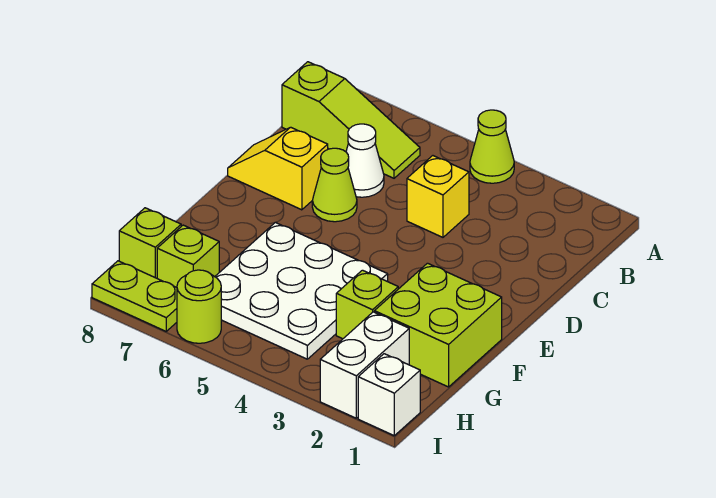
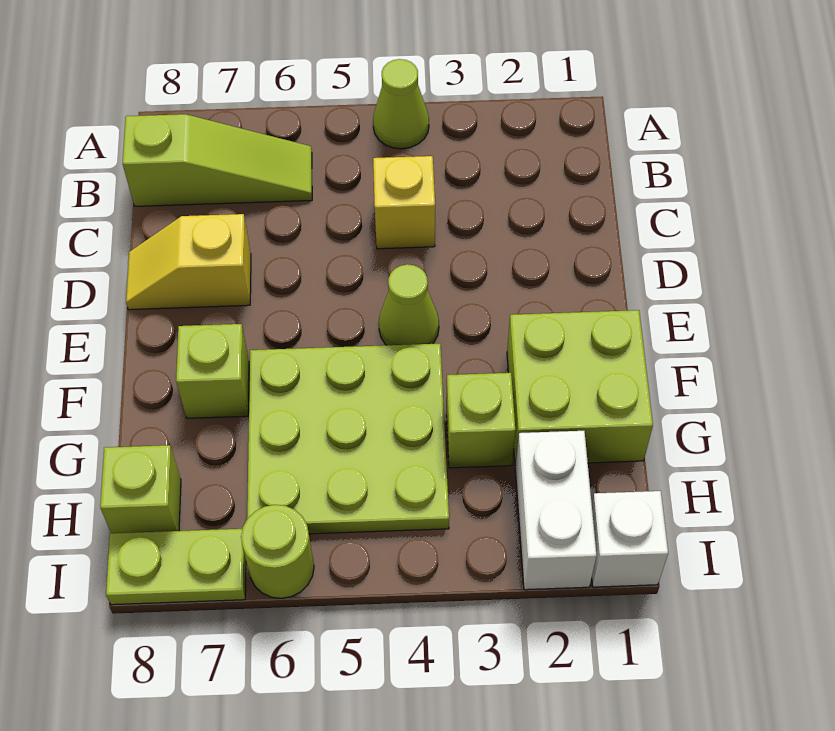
white cone C6 level 1 -> none
lime cone D6 level 1 -> lime cone E4 level 1
white plate F4:H6 level 1 -> lime plate F4:H6 level 1
lime brick H7 level 1 -> lime brick F7 level 1

